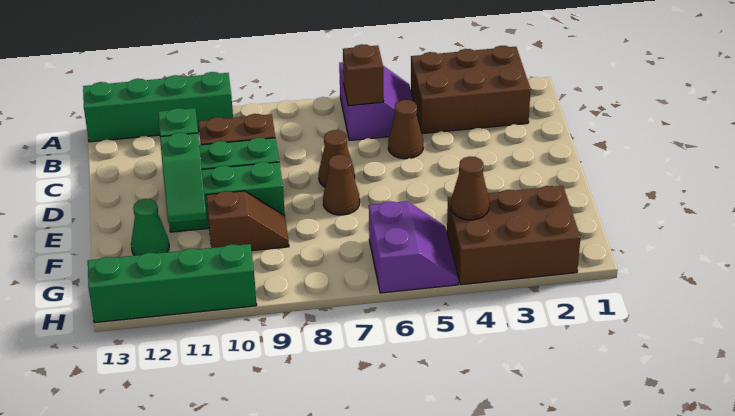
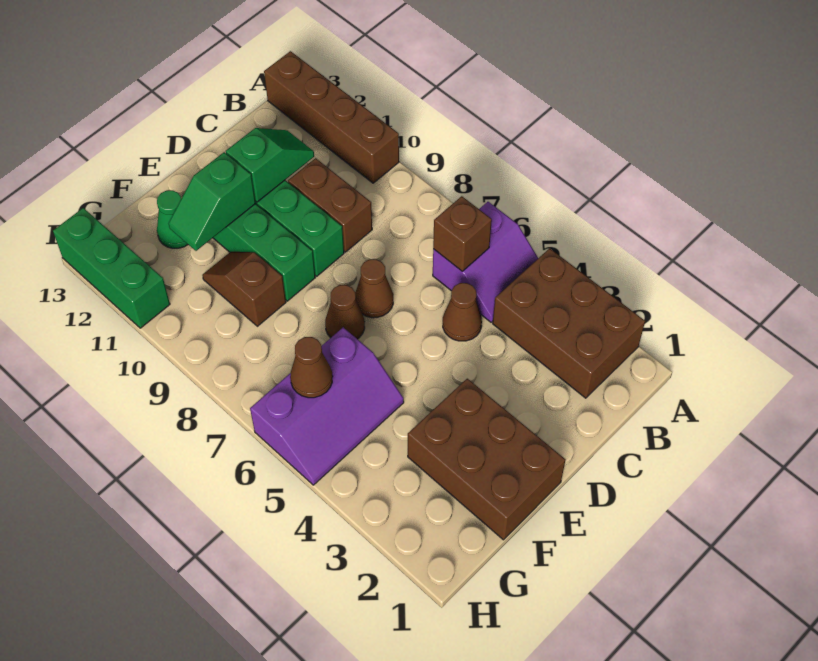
green brick A10:A13 level 1 -> brown brick A10:A13 level 1
brown slope F9:F10 level 1 top 10 -> brown slope F9:F10 level 1 top 9
brown brick G2:H4 level 1 -> brown brick E1:F3 level 1
brown cone G4 level 2 -> brown cone G6 level 2
purple slope G5:H6 level 1 top 6 -> purple slope F5:H6 level 1 top 6
green brick H10:H13 level 1 -> green brick H11:H13 level 1

